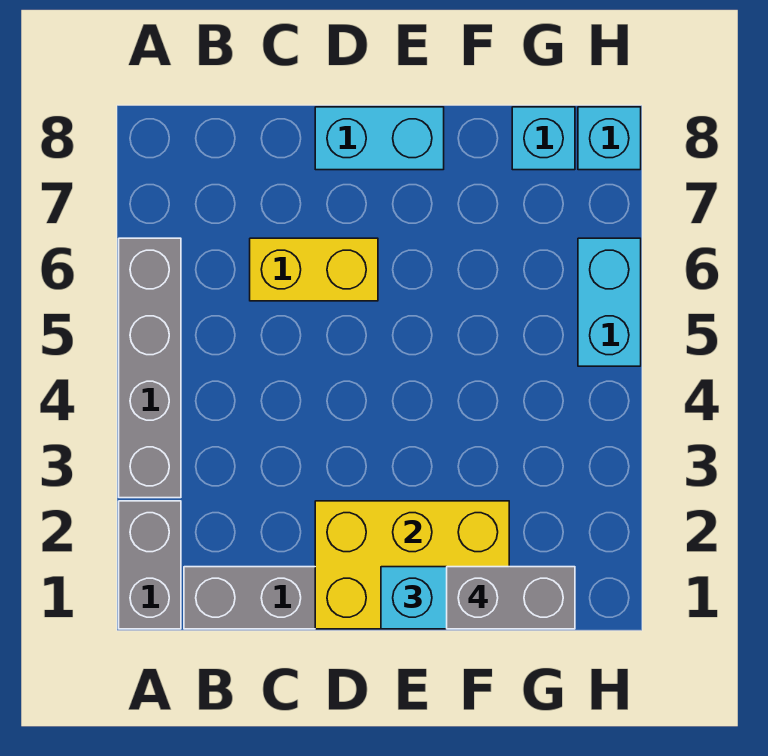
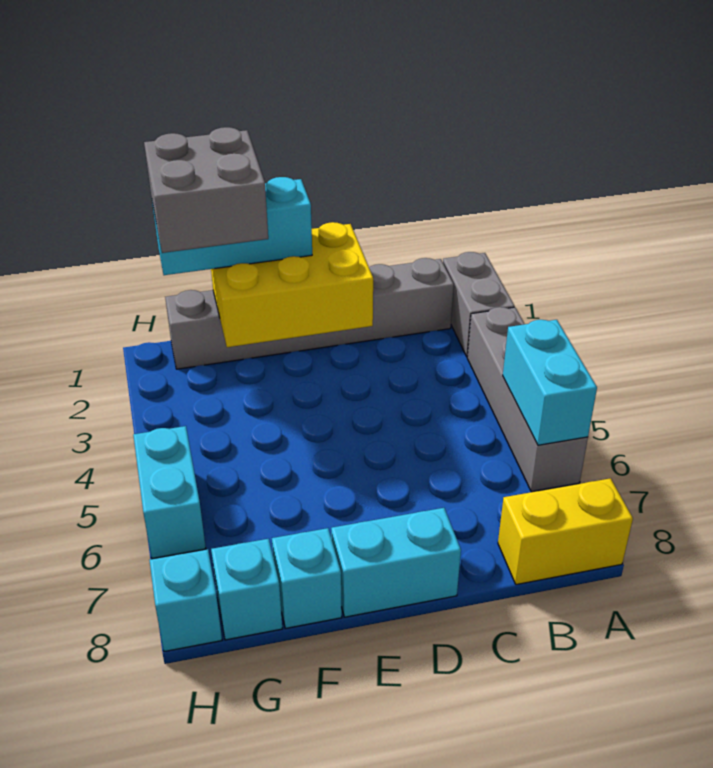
none -> cyan brick A5:A6 level 2
yellow brick C6:D6 level 1 -> yellow brick A8:B8 level 1
grey brick F1:G1 level 4 -> grey brick F1:G2 level 4
none -> cyan brick F8 level 1

